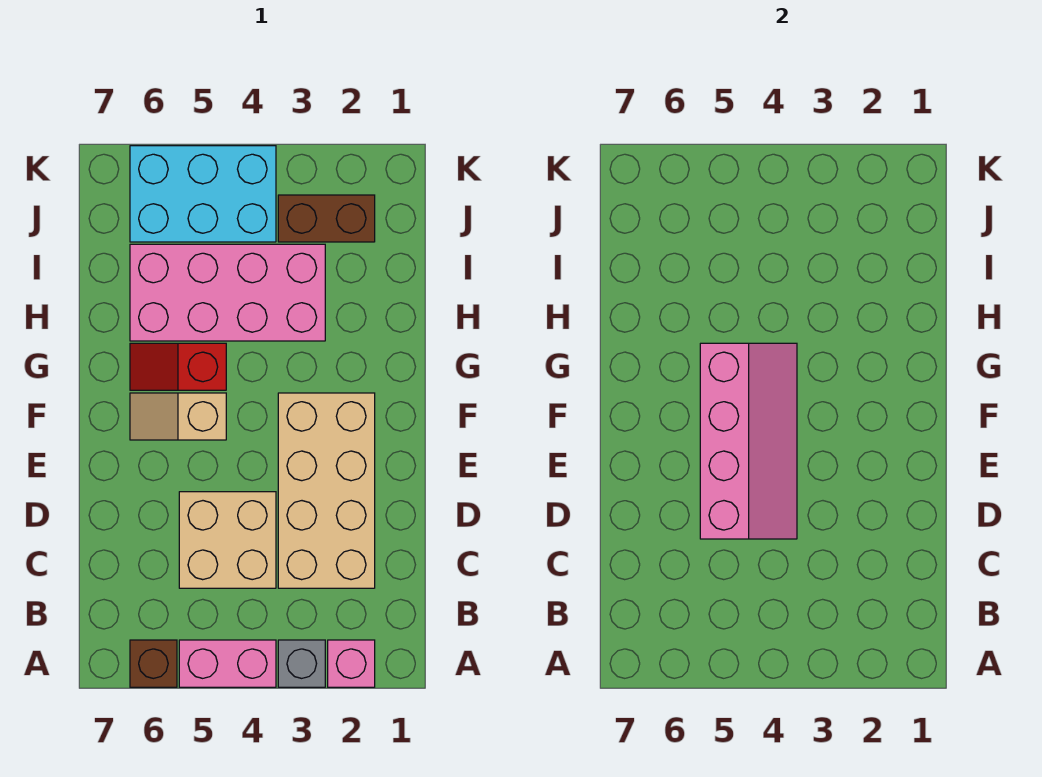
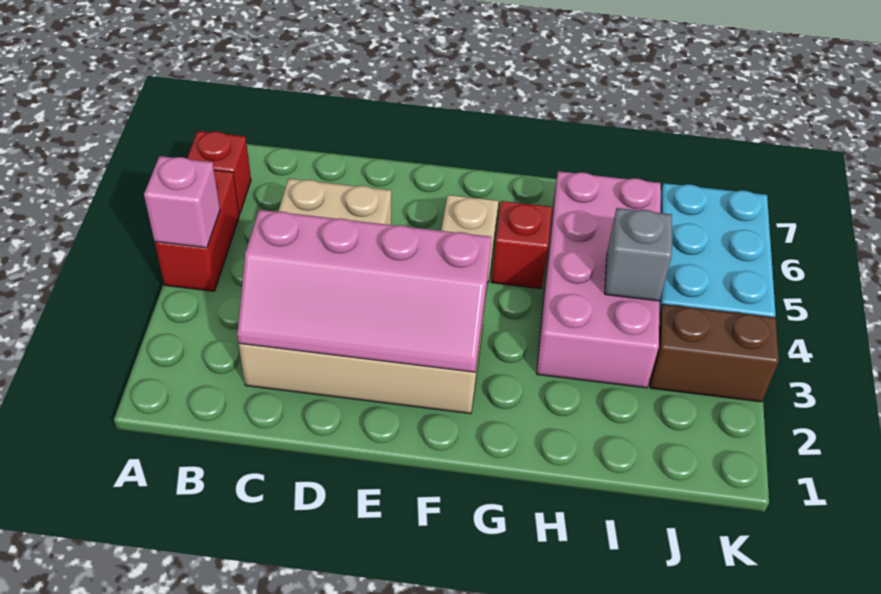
pink brick A2 level 1 -> pink brick A4 level 2
grey brick A3 level 1 -> grey brick I4 level 2
pink brick A4:A5 level 1 -> red brick A4:A5 level 1
brown brick A6 level 1 -> red brick A6 level 1
pink slope D4:G5 level 2 top 5 -> pink slope C2:F3 level 2 top 3
brown brick J2:J3 level 1 -> brown brick J3:K3 level 1

